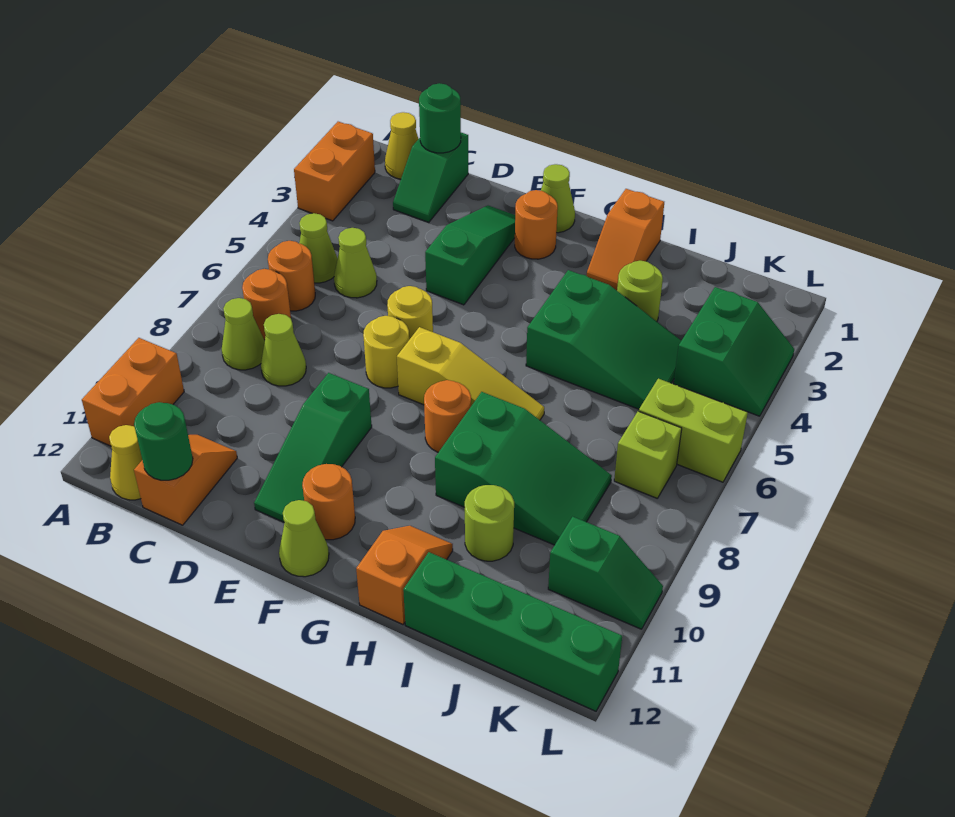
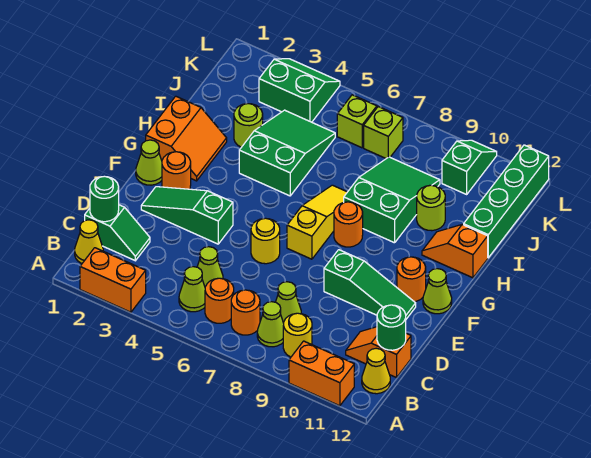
yellow round brick E7 level 1 -> yellow round brick B9 level 1
orange slope H1:H2 level 1 top 1 -> orange slope G1:H2 level 1 top 1
lime brick K6:L6 level 1 -> lime brick K6 level 1

